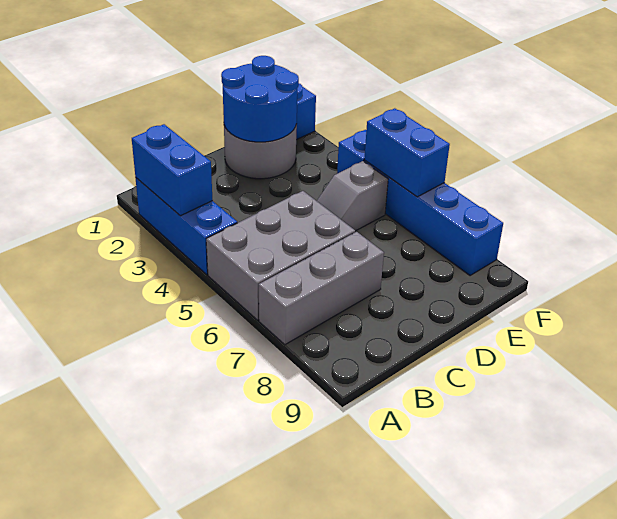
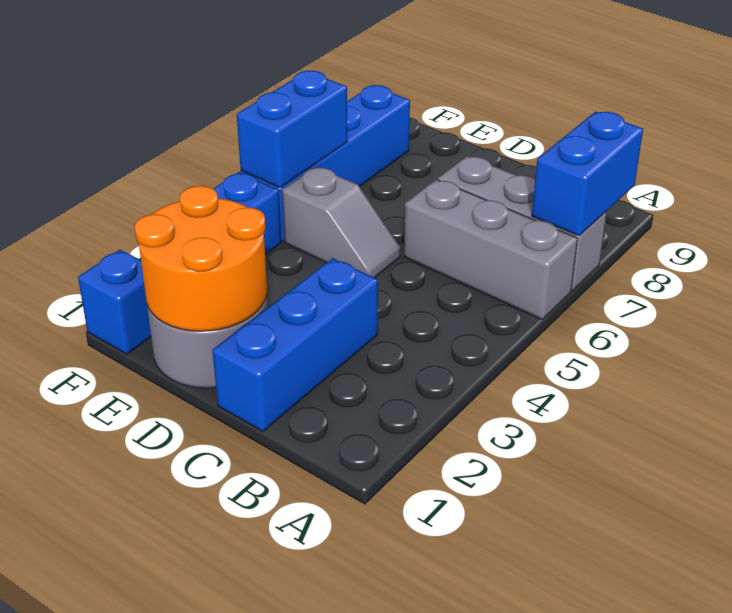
blue brick A2:A4 level 1 -> blue brick C1:C3 level 1
blue brick A2:A3 level 2 -> blue brick A7:A8 level 2
grey brick A5:C6 level 1 -> grey brick A6:C6 level 1
blue round brick D1:E2 level 2 -> orange round brick D1:E2 level 2

